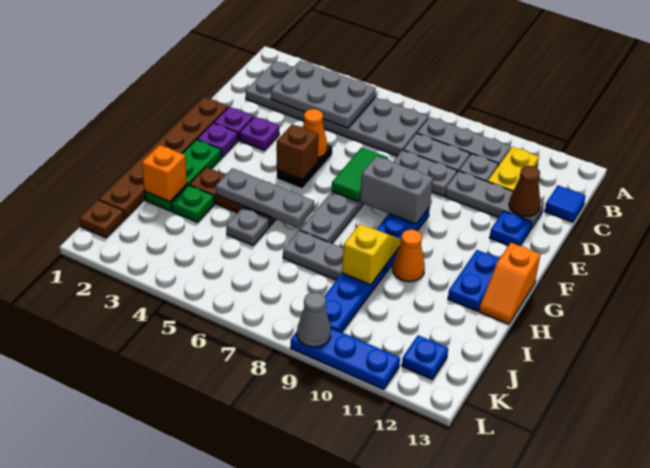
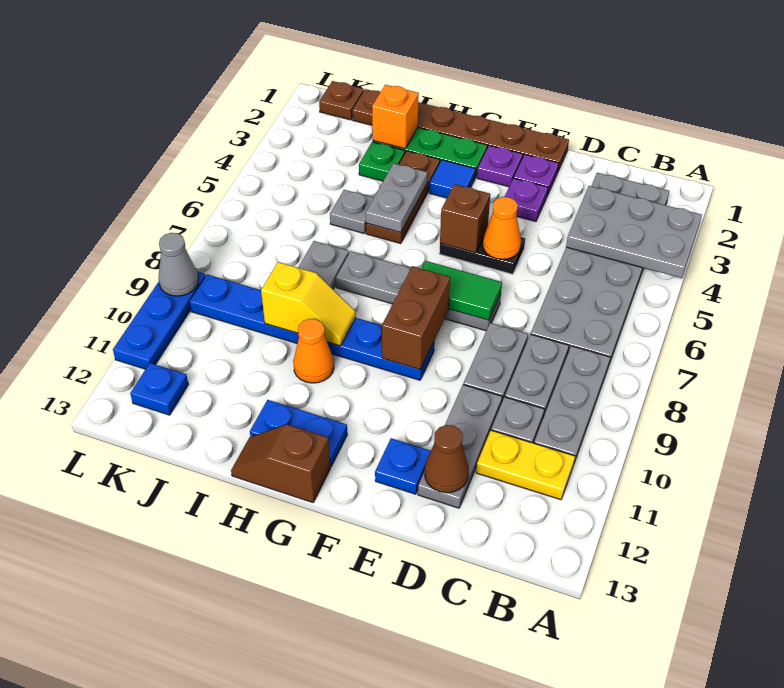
grey plate B3:C5 level 2 -> grey plate A3:C4 level 2
blue tile C13 level 1 -> blue tile G3 level 1
grey brick F8:F9 level 2 -> brown brick F8:F9 level 2
orange slope G13:H13 level 1 top G -> brown slope G13:H13 level 1 top G
grey plate H4:H6 level 2 -> grey plate H4:H5 level 2

